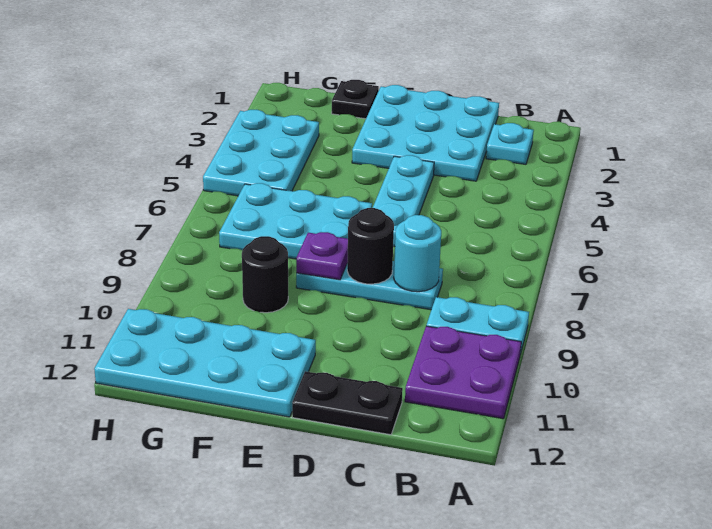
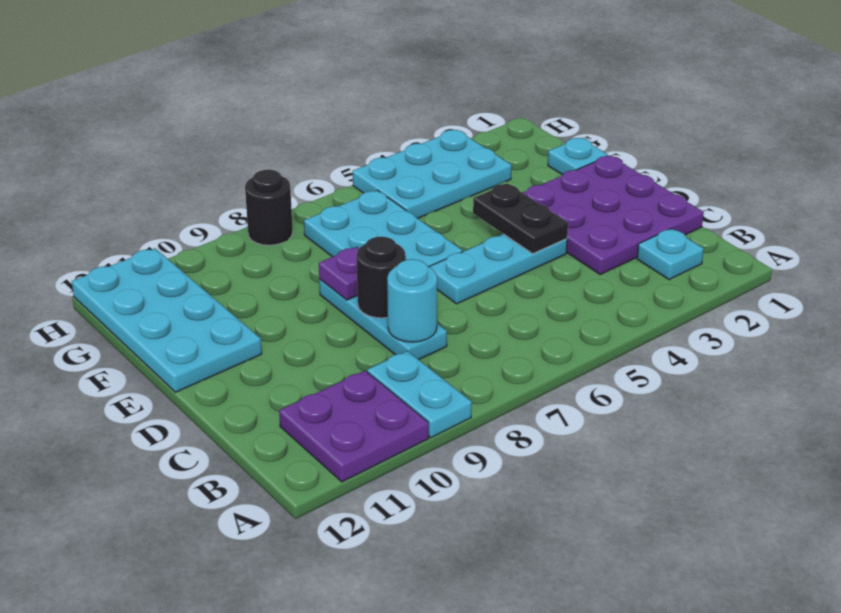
cyan plate C1:E3 level 1 -> purple plate C1:E3 level 1
black plate C12:D12 level 1 -> black plate D4:E4 level 2
black plate F1 level 1 -> cyan plate F1 level 1
black round brick F9 level 1 -> black round brick H8 level 1

